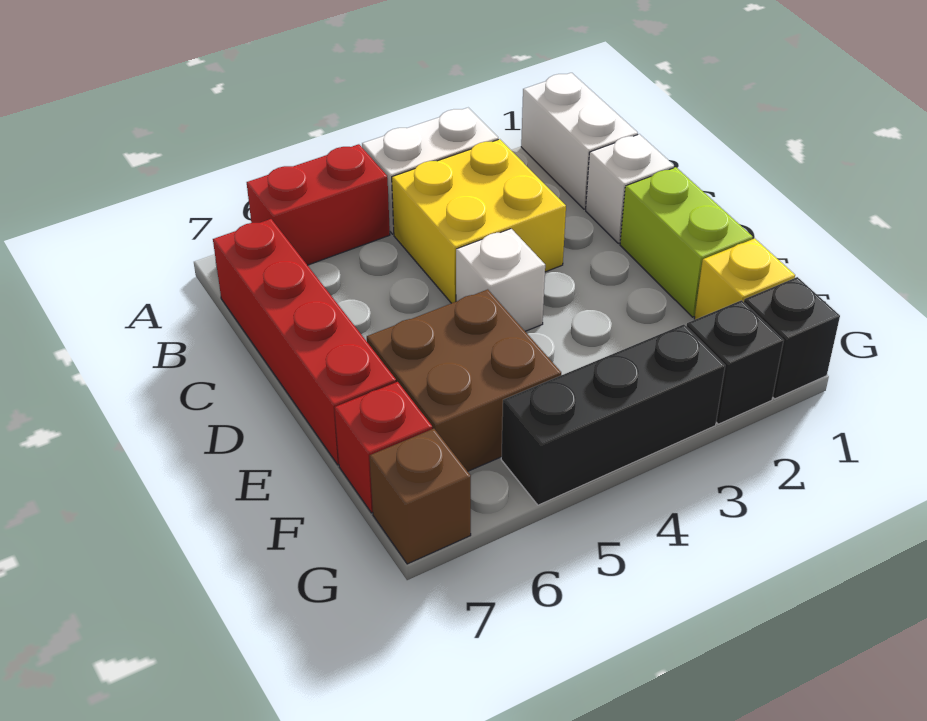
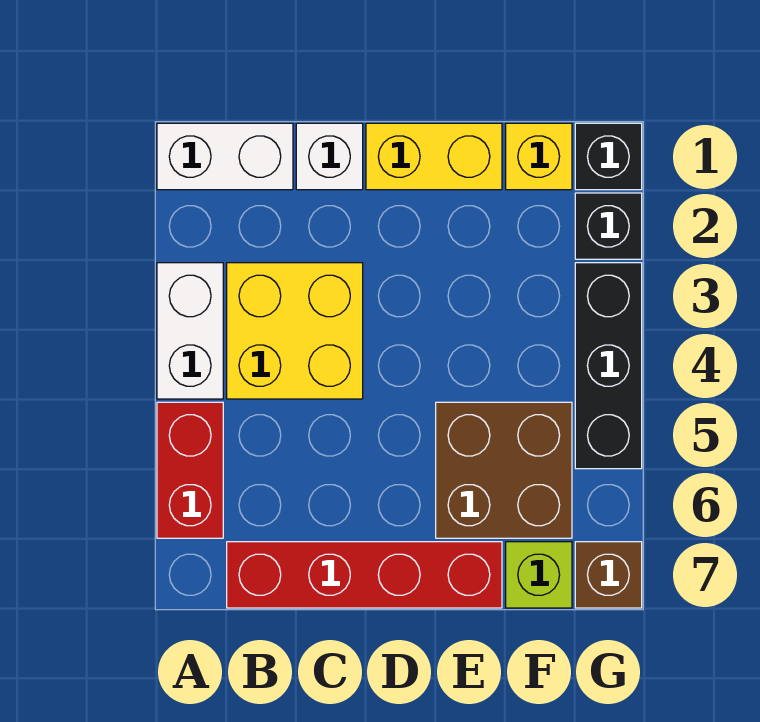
lime brick D1:E1 level 1 -> yellow brick D1:E1 level 1
white brick D4 level 1 -> none
red brick F7 level 1 -> lime brick F7 level 1

